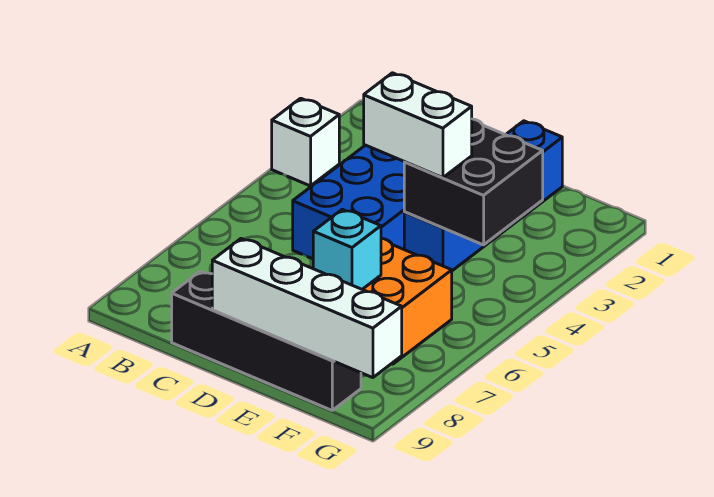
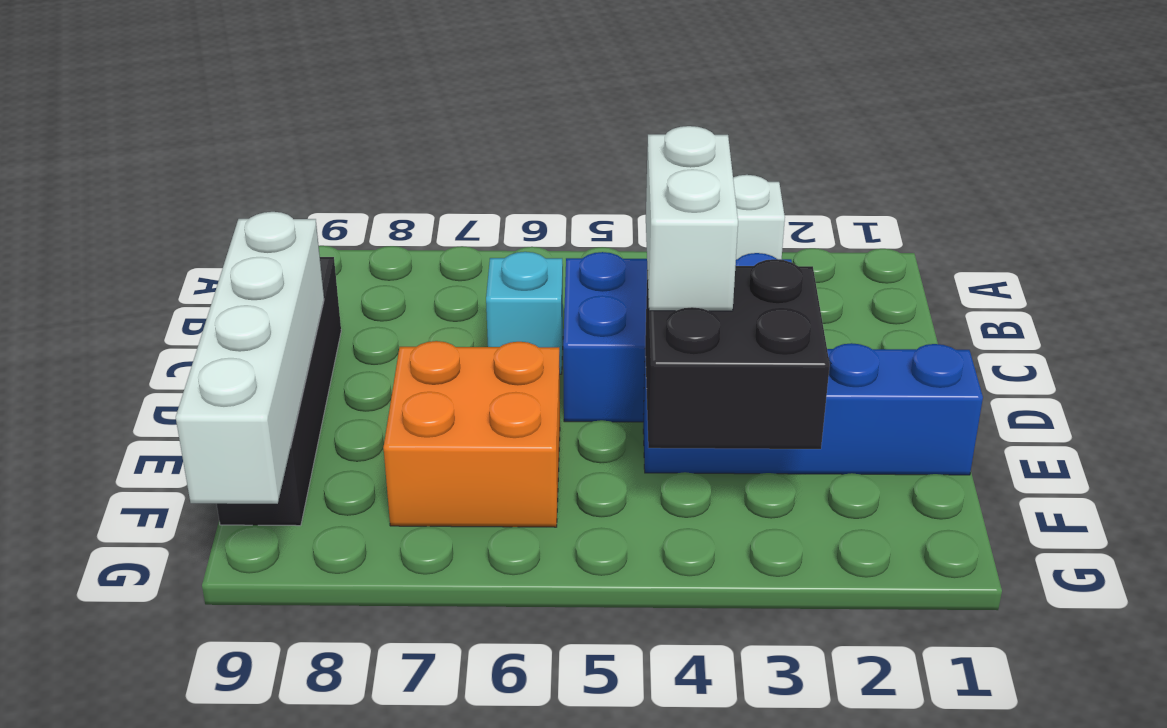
cyan brick E7 level 2 -> cyan brick C6 level 1

